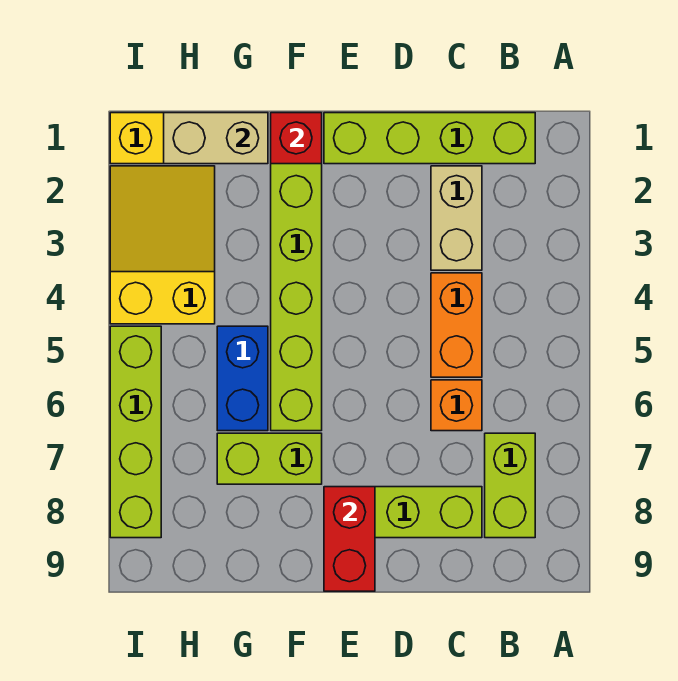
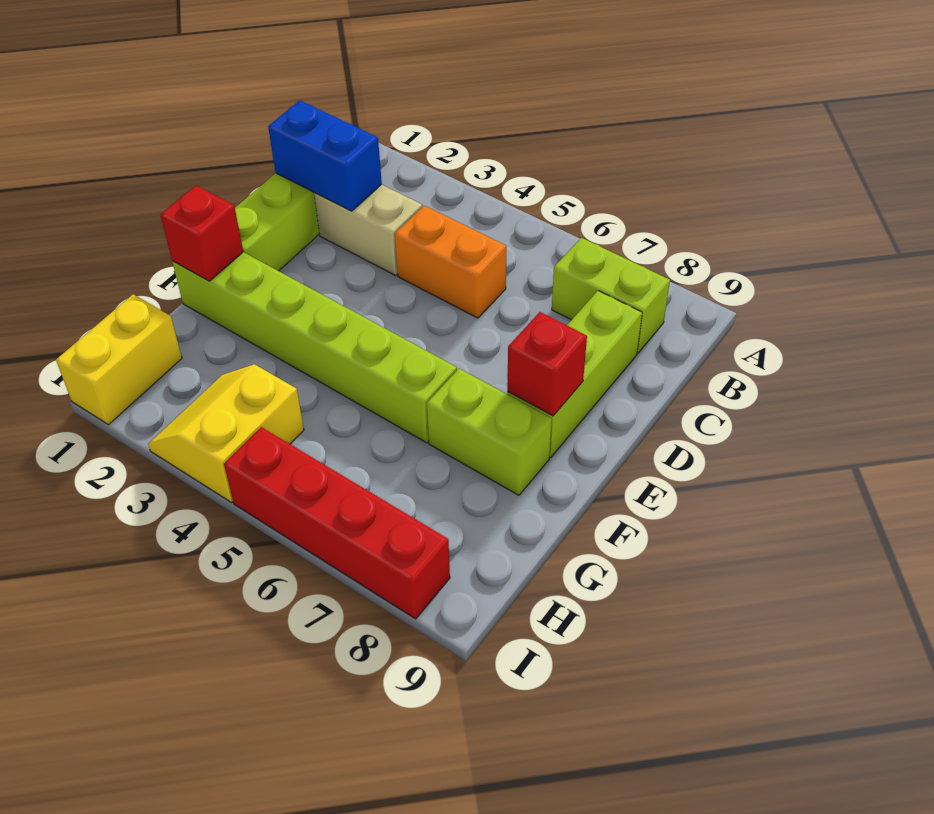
orange brick C6 level 1 -> none
red brick E8:E9 level 2 -> red brick E8 level 2
lime brick F7:G7 level 1 -> lime brick F7:F8 level 1
tan brick G1:H1 level 2 -> none
blue brick G5:G6 level 1 -> blue brick C1:C2 level 2
yellow slope H2:I4 level 1 top 4 -> yellow slope H3:I4 level 1 top 4
lime brick I5:I8 level 1 -> red brick I5:I8 level 1

